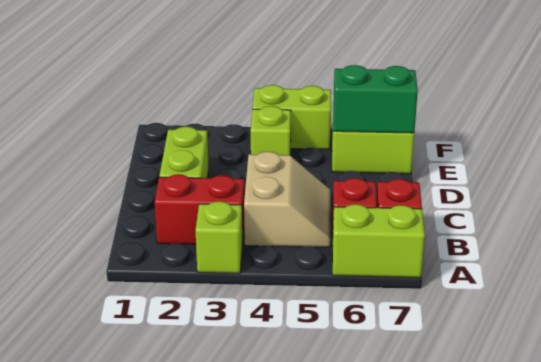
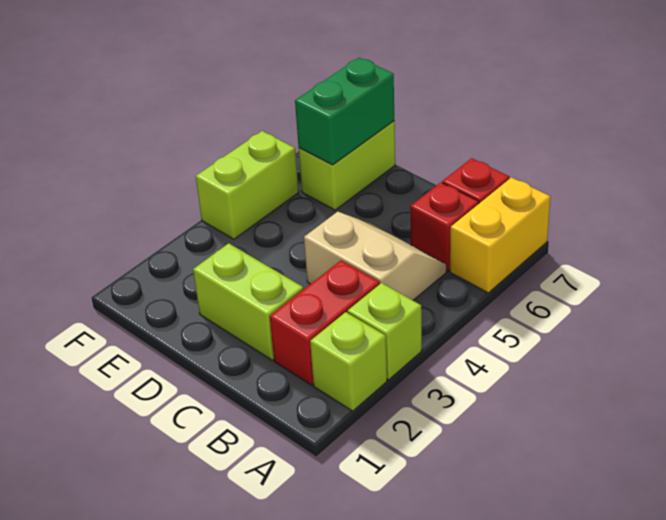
lime brick A6:A7 level 1 -> yellow brick A6:A7 level 1
lime brick E4 level 1 -> lime brick A2 level 1

